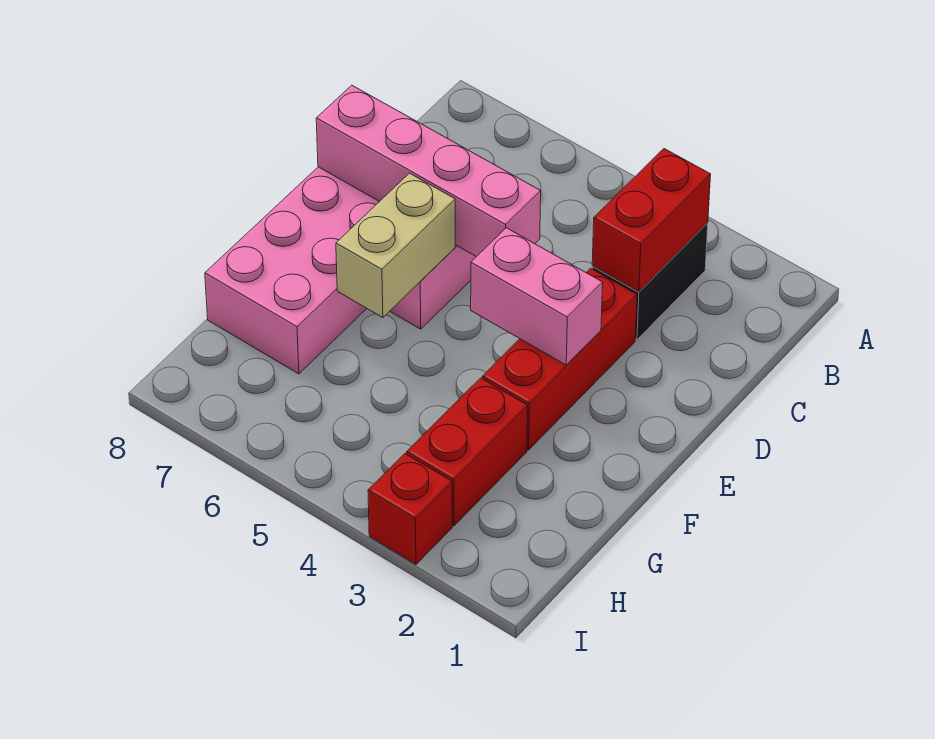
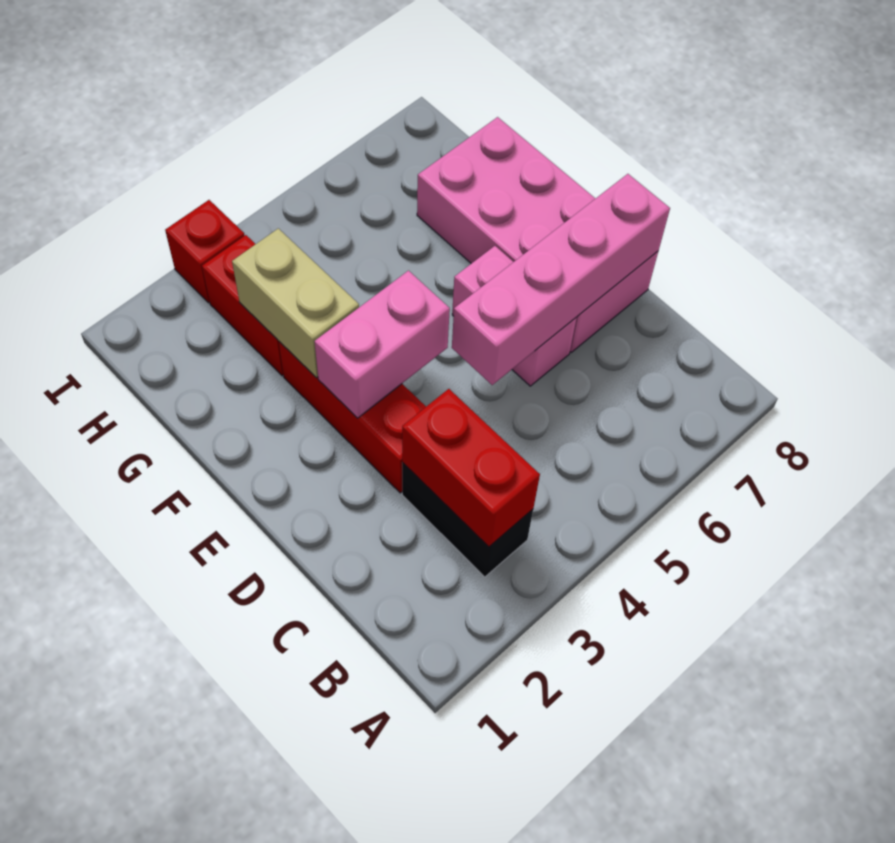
tan brick E6:F6 level 2 -> tan brick F3:G3 level 2

